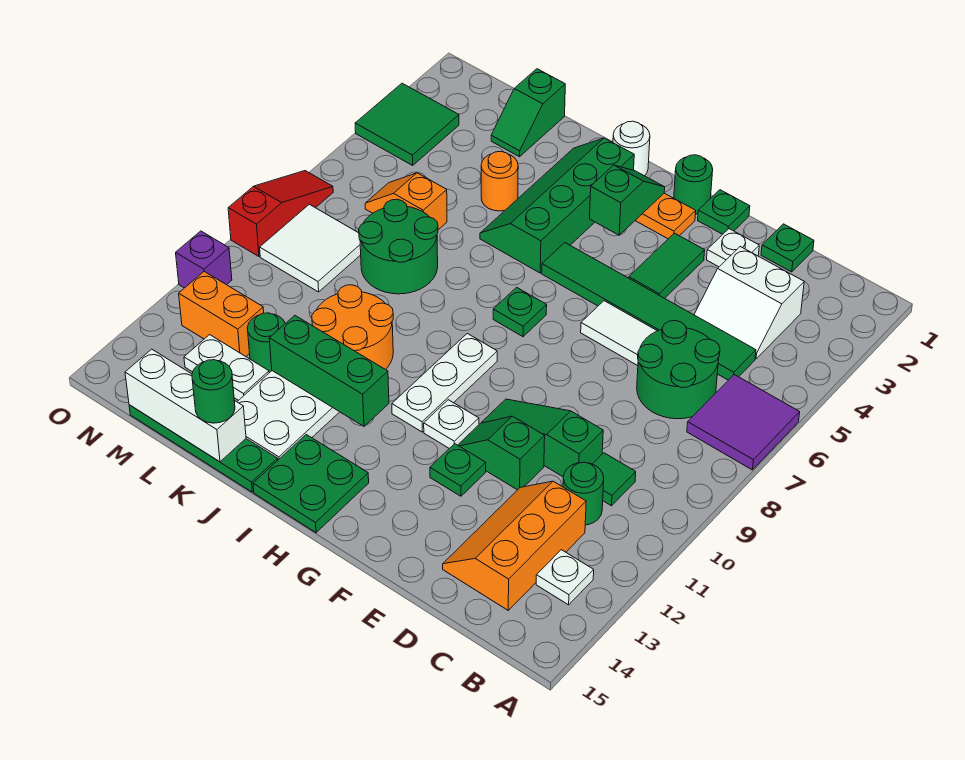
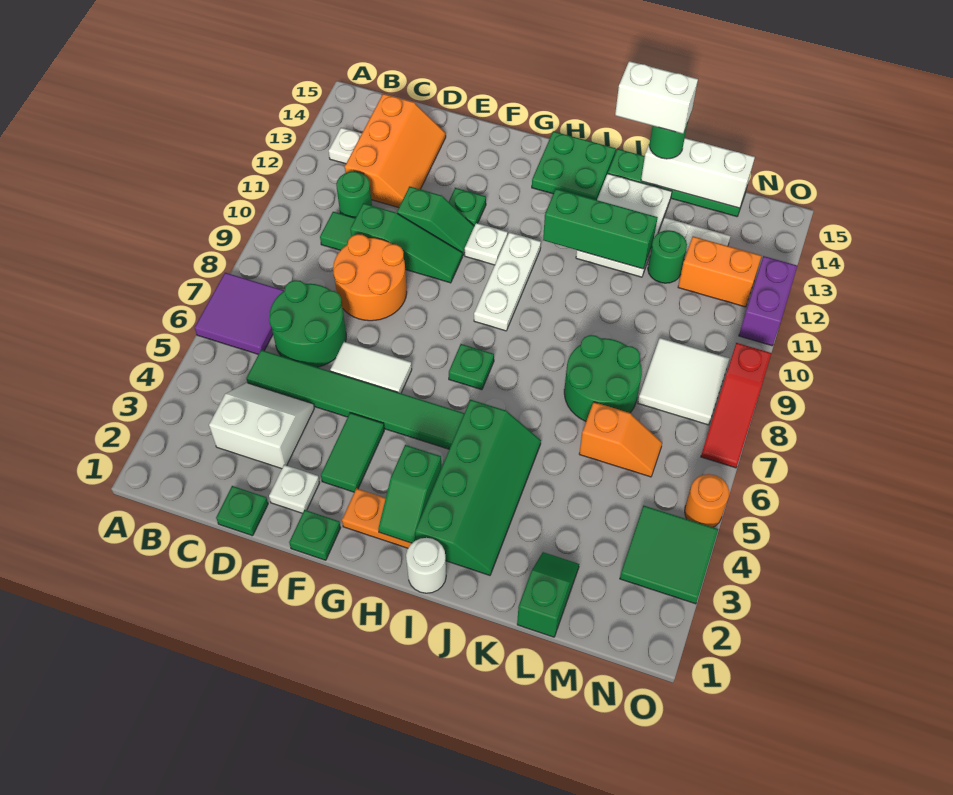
green round brick G1 level 1 -> none
orange round brick J10:K11 level 1 -> orange round brick D8:E9 level 1
none -> white brick J15:K15 level 4
orange round brick K4 level 1 -> orange round brick O5 level 1
purple brick O11 level 1 -> purple brick O11:O12 level 1

